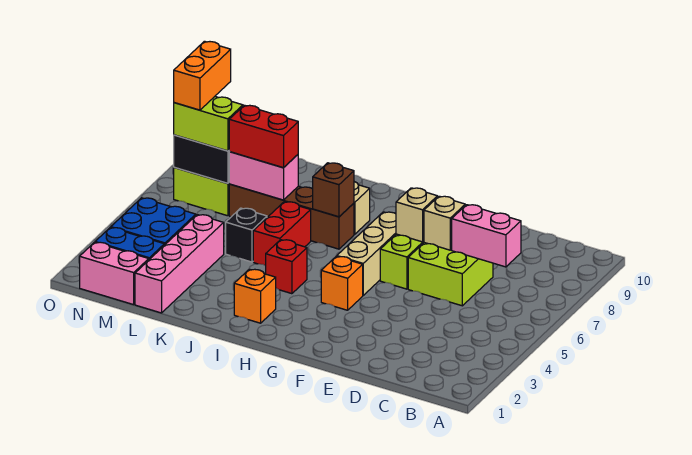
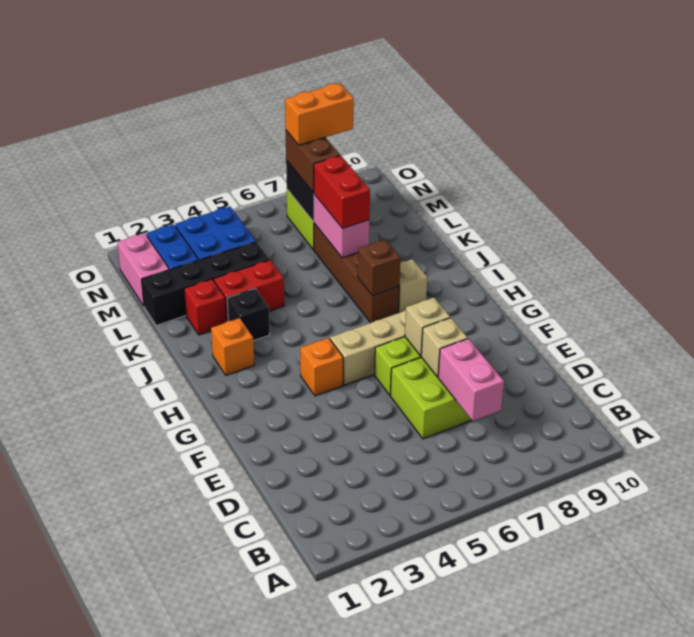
red brick I4 level 1 -> red brick K2 level 1
red brick J5:J6 level 1 -> red brick K3:K4 level 1
black brick K5 level 1 -> black brick J3 level 1
pink brick L1:L4 level 1 -> black brick L1:L4 level 1
lime brick M7:N7 level 3 -> brown brick M7:N7 level 3

